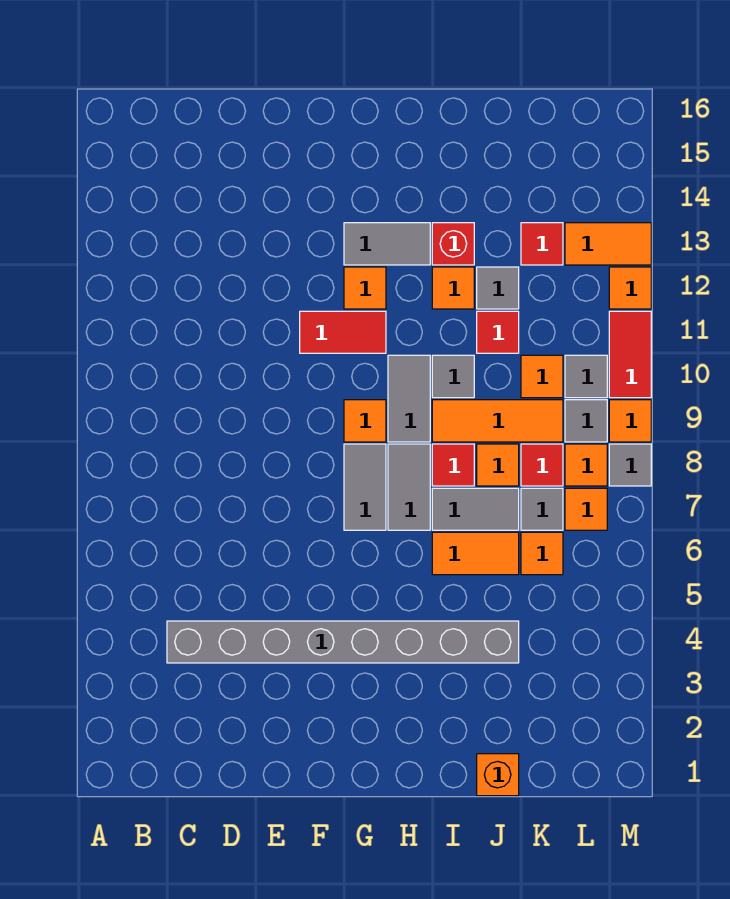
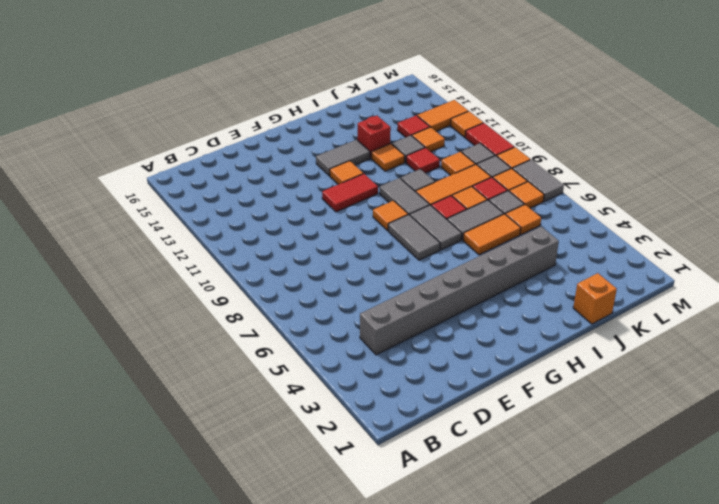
none -> orange tile K12 level 1
grey tile M8 level 1 -> grey tile M7:M8 level 1

